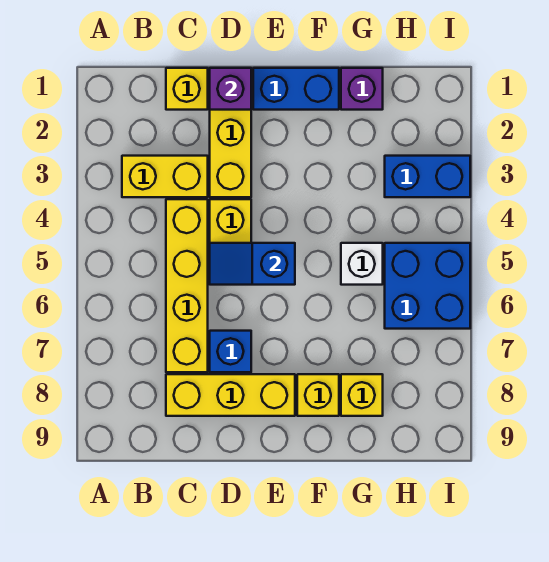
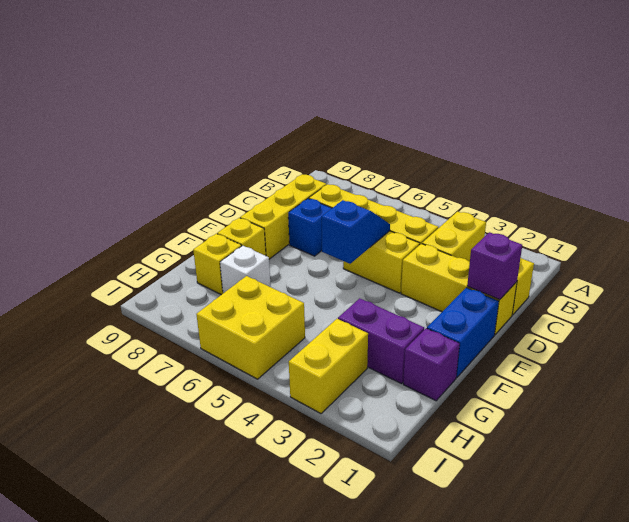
none -> purple brick G2:G3 level 1
white brick G5 level 1 -> white brick G7 level 1
blue brick H3:I3 level 1 -> yellow brick H3:I3 level 1
blue brick H5:I6 level 1 -> yellow brick H5:I6 level 1

